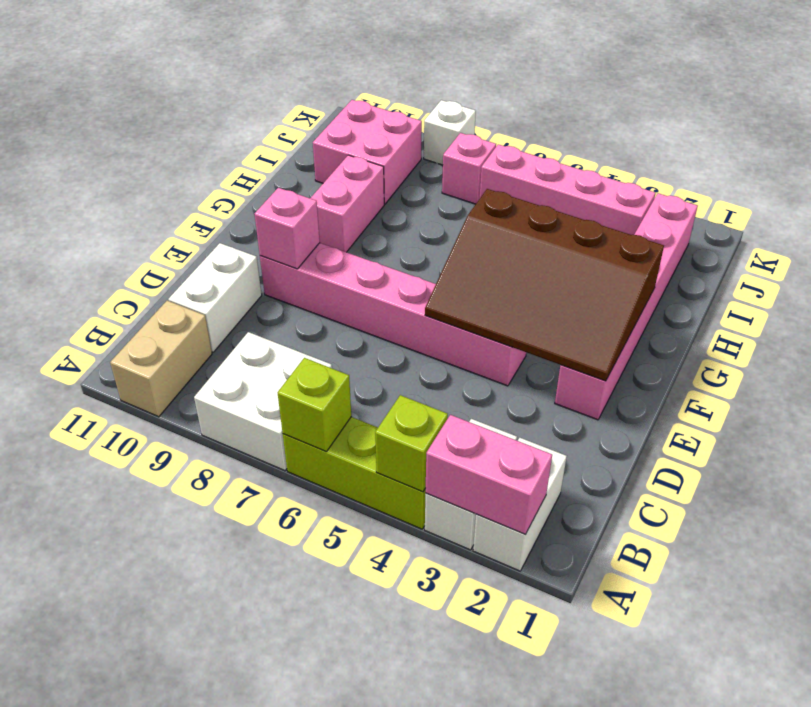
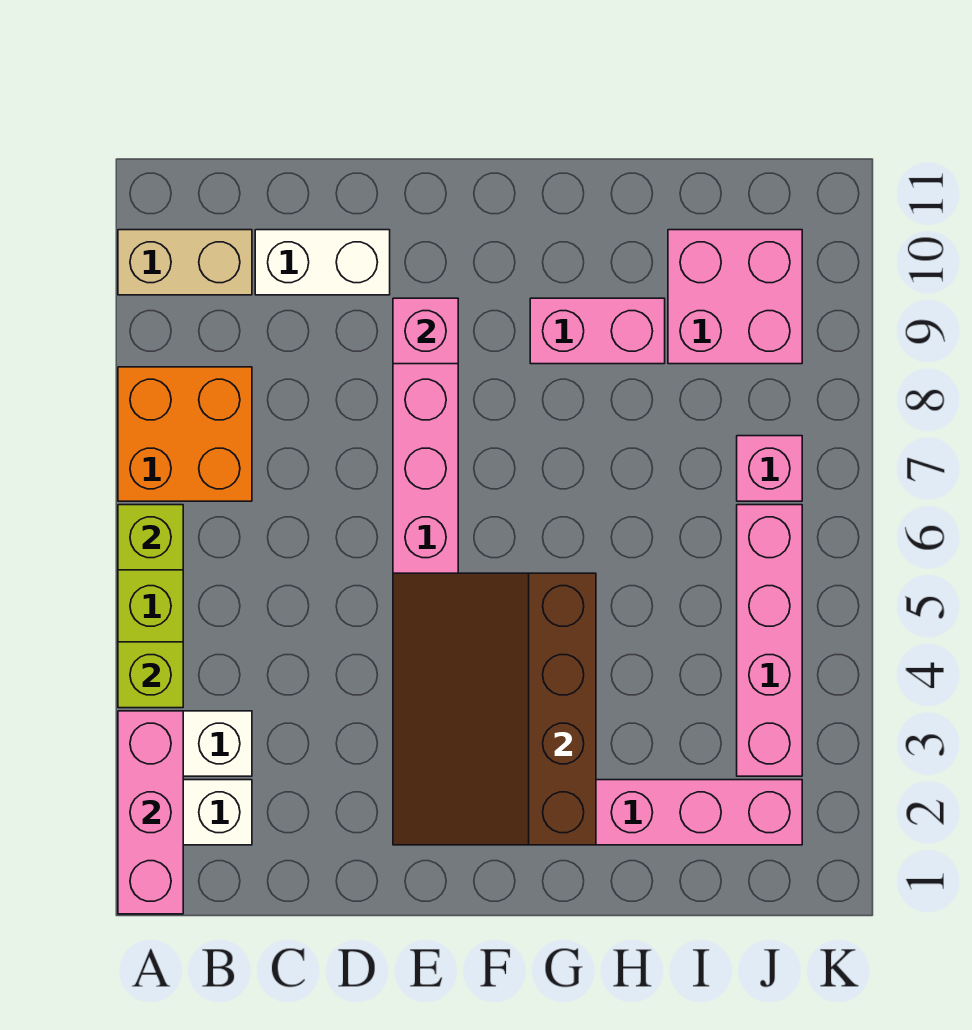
pink brick A2:A3 level 2 -> pink brick A1:A3 level 2
white brick A7:B8 level 1 -> orange brick A7:B8 level 1
white brick K8 level 1 -> none

